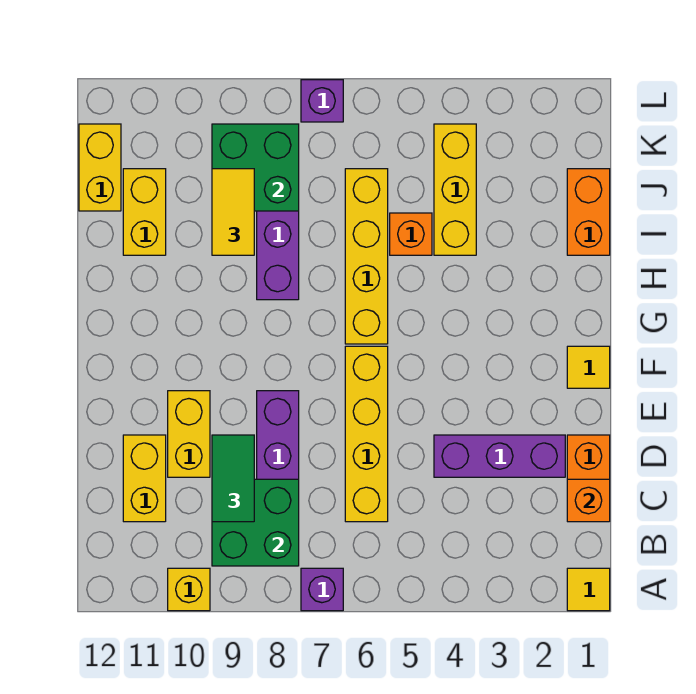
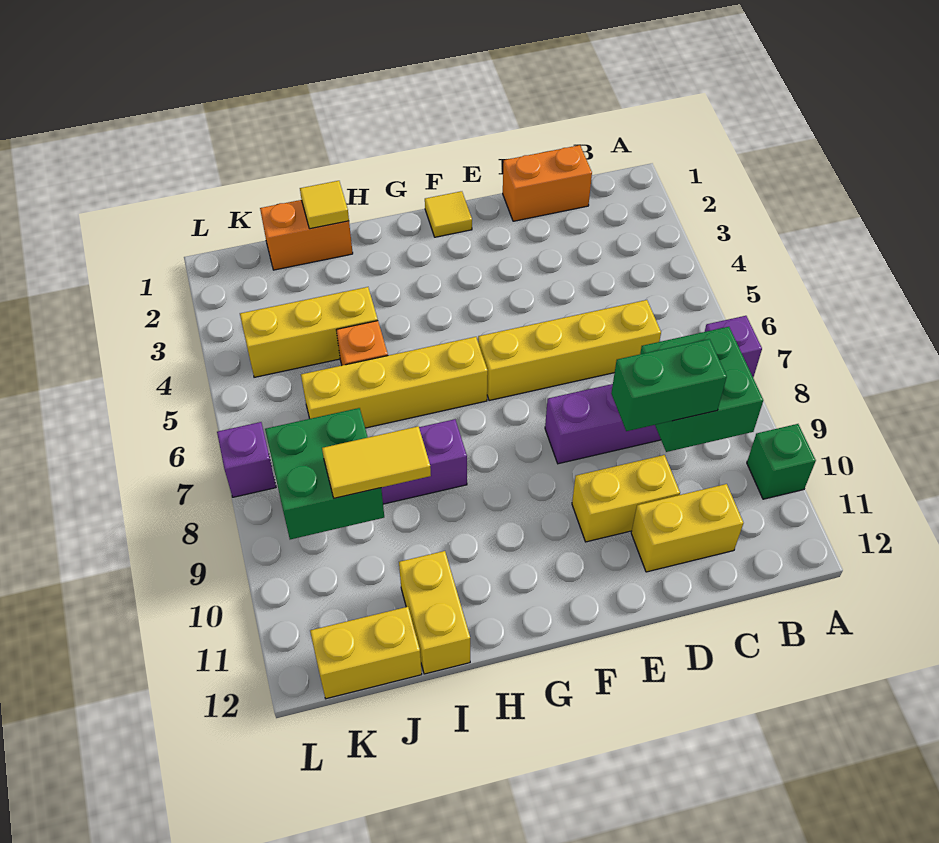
yellow tile A1 level 1 -> yellow tile I1 level 2
yellow brick A10 level 1 -> green brick A10 level 1
orange brick C1 level 2 -> none
green tile C9:D9 level 3 -> green brick C9:D9 level 3
purple brick D2:D4 level 1 -> none
yellow brick I11:J11 level 1 -> yellow brick I11:I12 level 1

